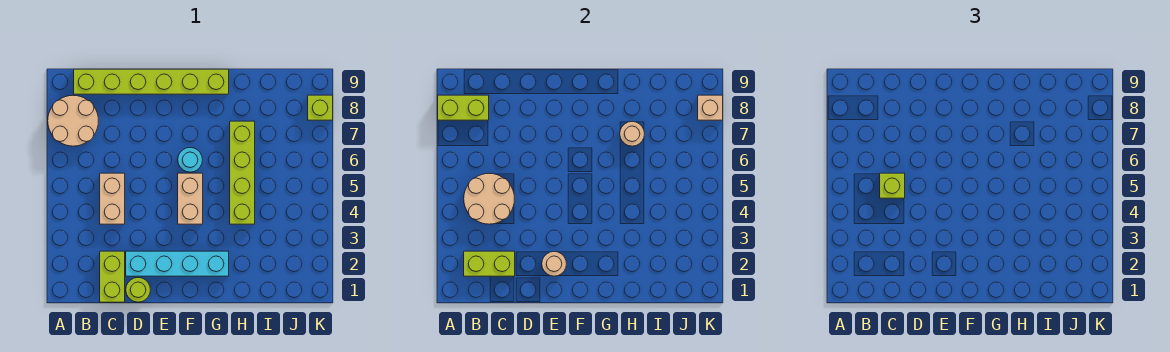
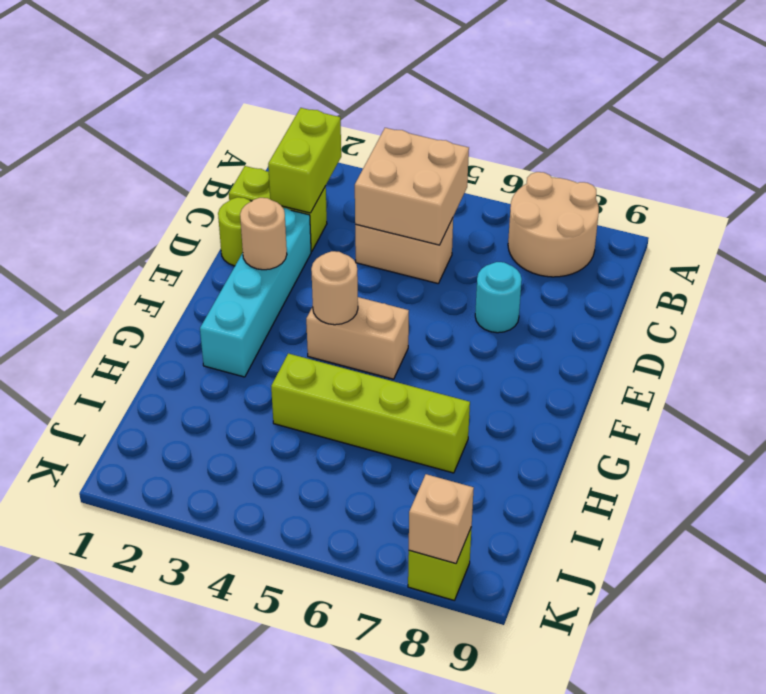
lime brick A8:B8 level 2 -> none
tan round brick B4:C5 level 2 -> tan brick B4:C5 level 2
lime brick B9:G9 level 1 -> none
lime brick C5 level 3 -> none
cyan round brick F6 level 1 -> cyan round brick D7 level 1
tan round brick H7 level 2 -> tan round brick F4 level 2

